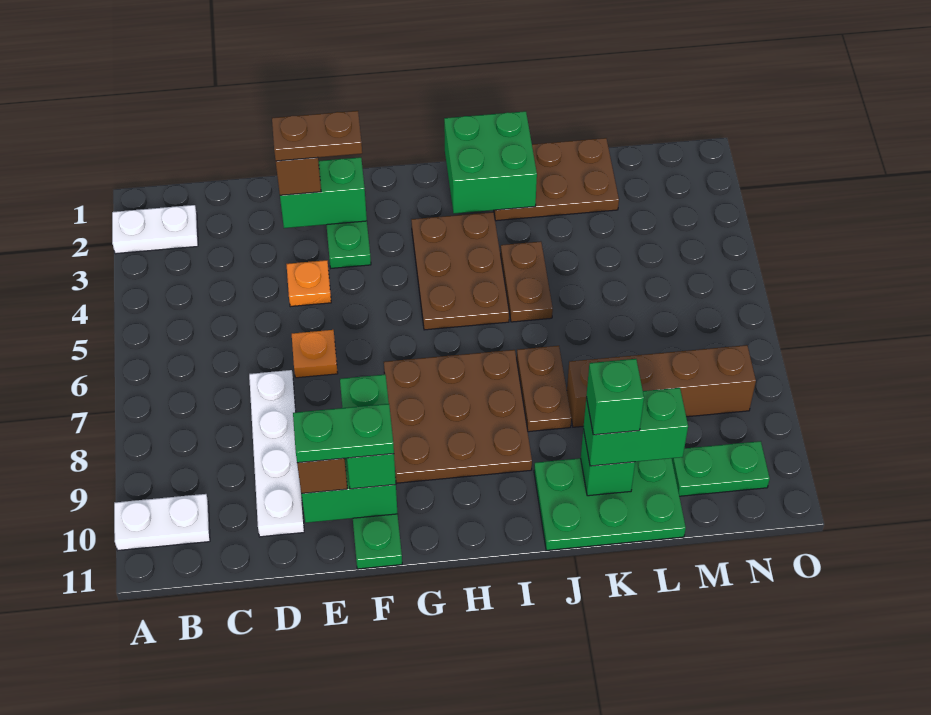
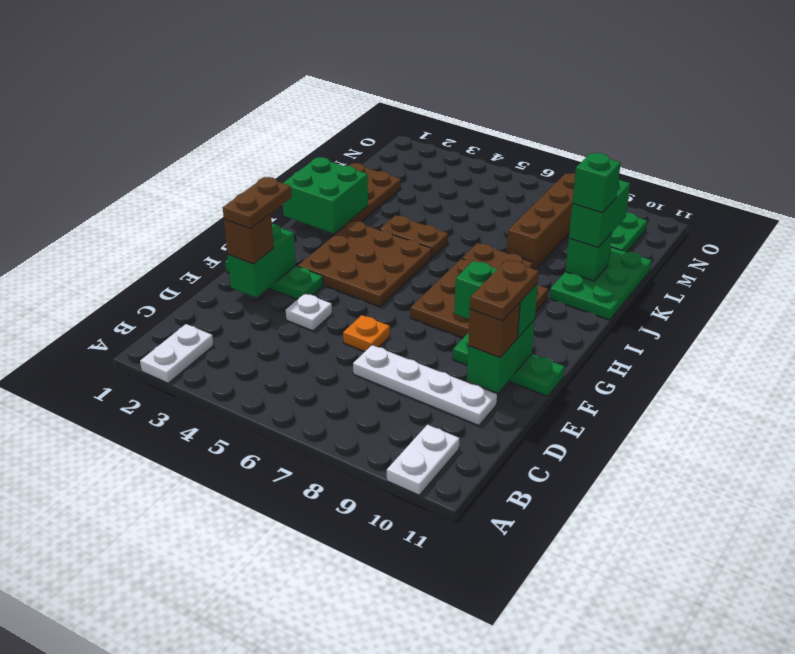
orange plate E4 level 1 -> white plate E4 level 1
green plate E10:F10 level 4 -> brown plate E10:F10 level 4
brown plate H3:I5 level 1 -> brown plate G3:I5 level 1

